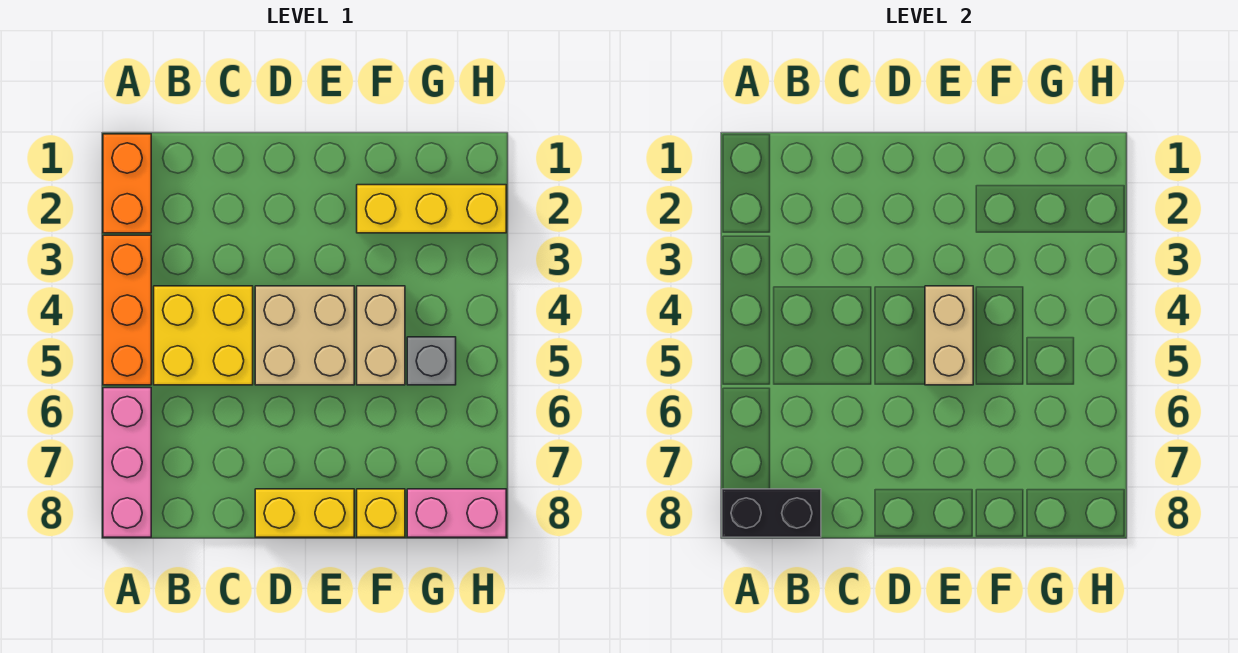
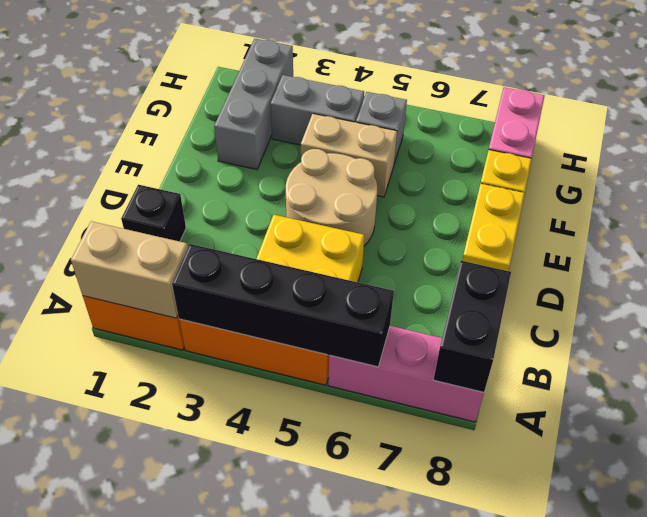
none -> black brick A3:A6 level 2
none -> black brick C1 level 1
tan brick D4:E5 level 1 -> tan round brick D4:E5 level 1
tan brick E4:E5 level 2 -> tan brick A1:A2 level 2
yellow brick F2:H2 level 1 -> grey brick F2:H2 level 1
none -> grey brick G3:G4 level 1

